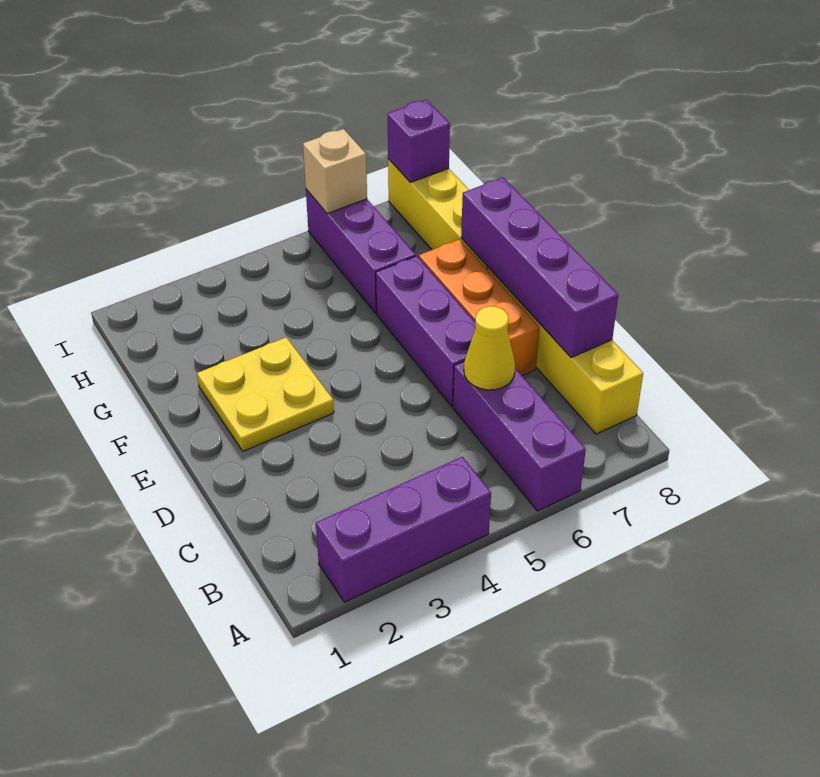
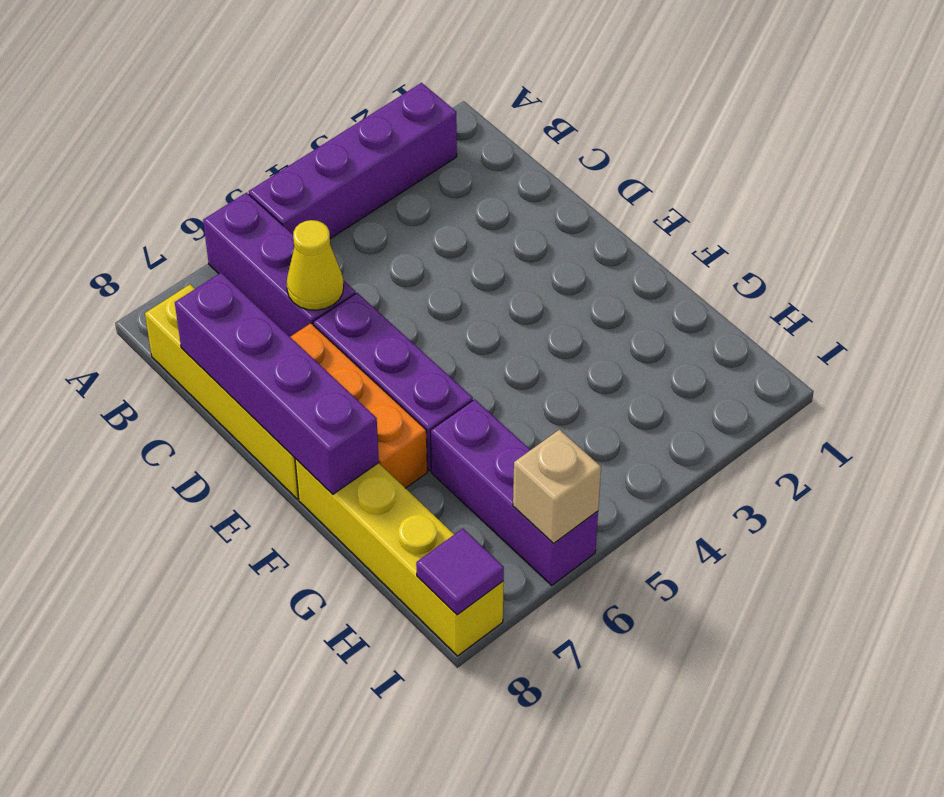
purple brick A2:A4 level 1 -> purple brick A2:A5 level 1
yellow plate E2:F3 level 1 -> none
purple brick I8 level 2 -> purple tile I8 level 2

